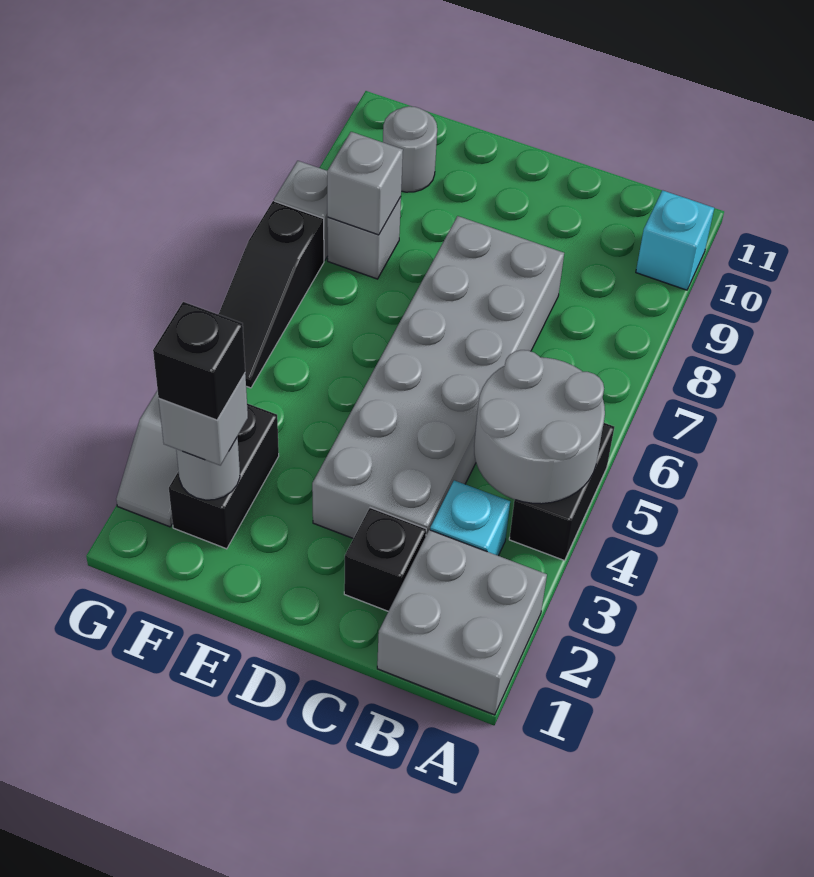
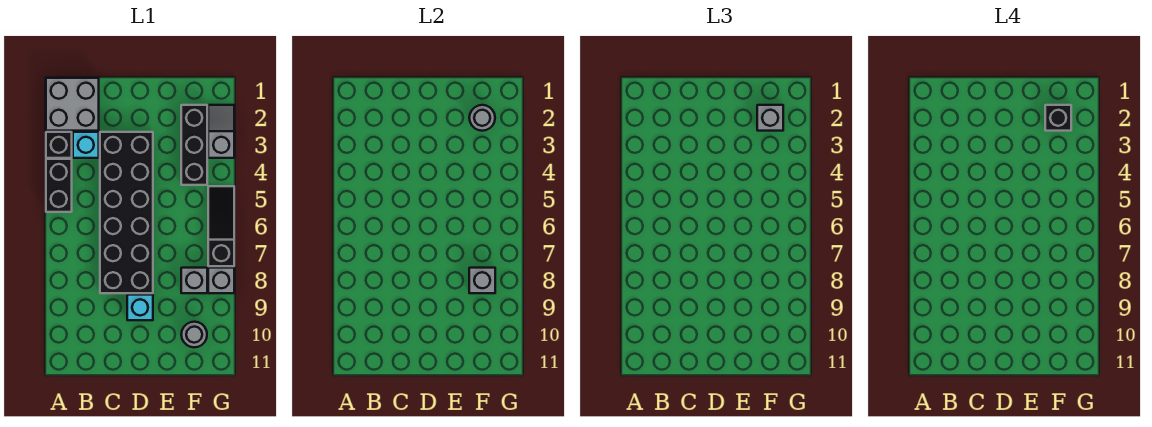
grey round brick A4:B5 level 2 -> none
cyan brick A10 level 1 -> cyan brick D9 level 1
black brick C2 level 1 -> black brick A3 level 1
grey brick C3:D8 level 1 -> black brick C3:D8 level 1
black brick F2:F3 level 1 -> black brick F2:F4 level 1

